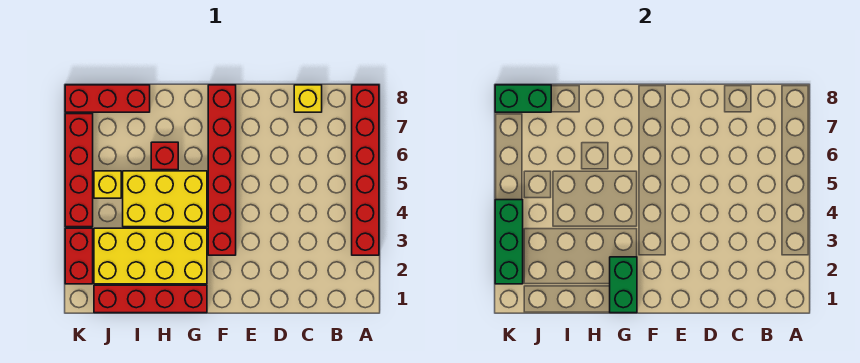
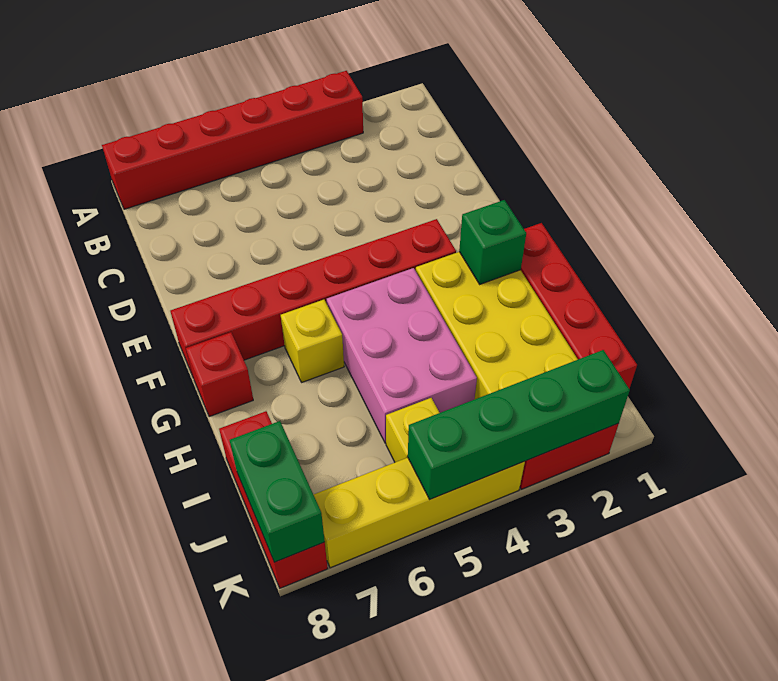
yellow brick C8 level 1 -> yellow brick G6 level 1
green brick G1:G2 level 2 -> green brick G2 level 2
yellow brick G4:I5 level 1 -> pink brick G4:I5 level 1
red brick H6 level 1 -> red brick G8 level 1
green brick K2:K4 level 2 -> green brick K2:K5 level 2
red brick K4:K7 level 1 -> yellow brick K4:K7 level 1

